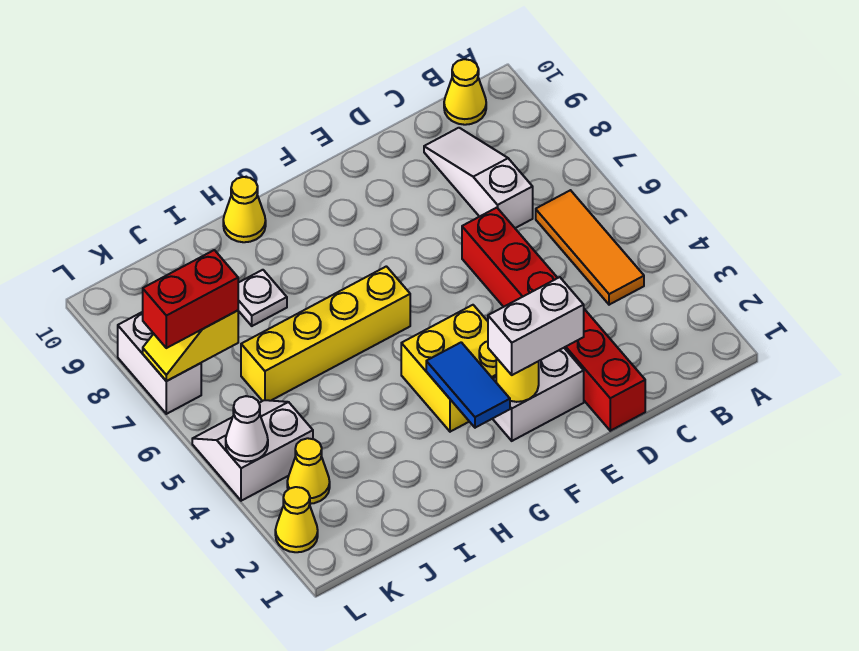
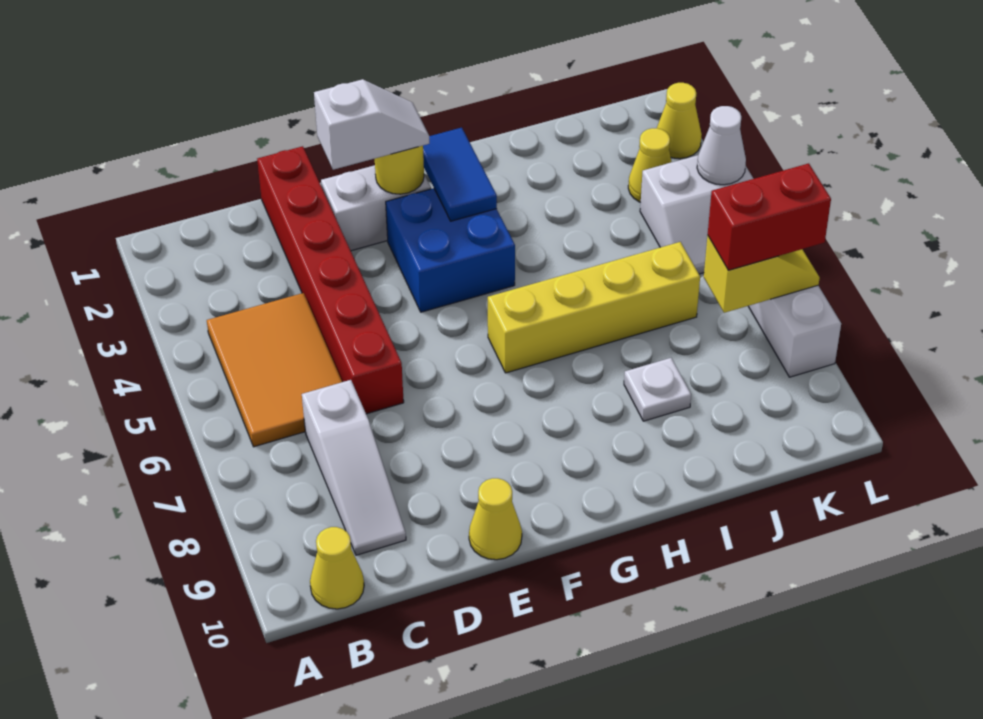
orange tile B4:B6 level 1 -> orange tile B4:C6 level 1
white brick E2:F2 level 3 -> white slope E2:F2 level 3 top E
yellow brick F3:G4 level 1 -> blue brick F3:G4 level 1
yellow cone H10 level 1 -> yellow cone E10 level 1

